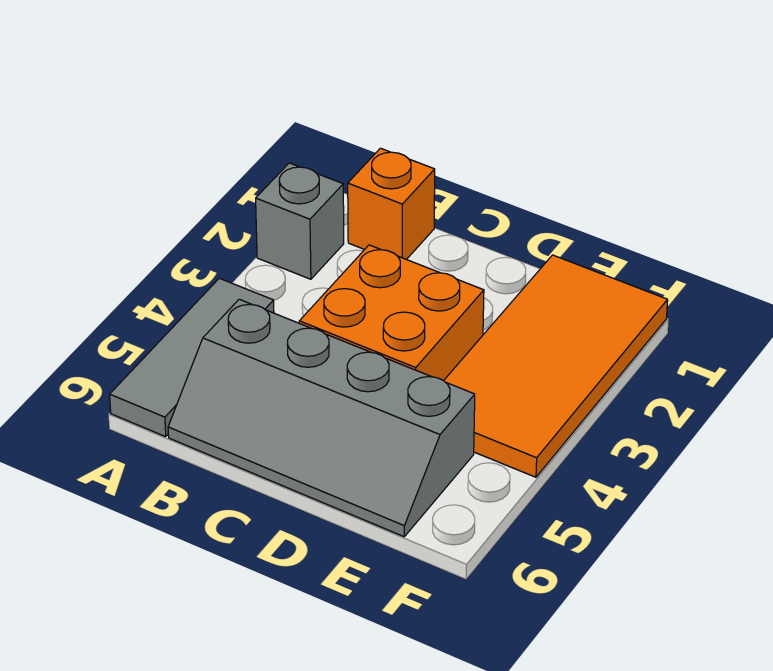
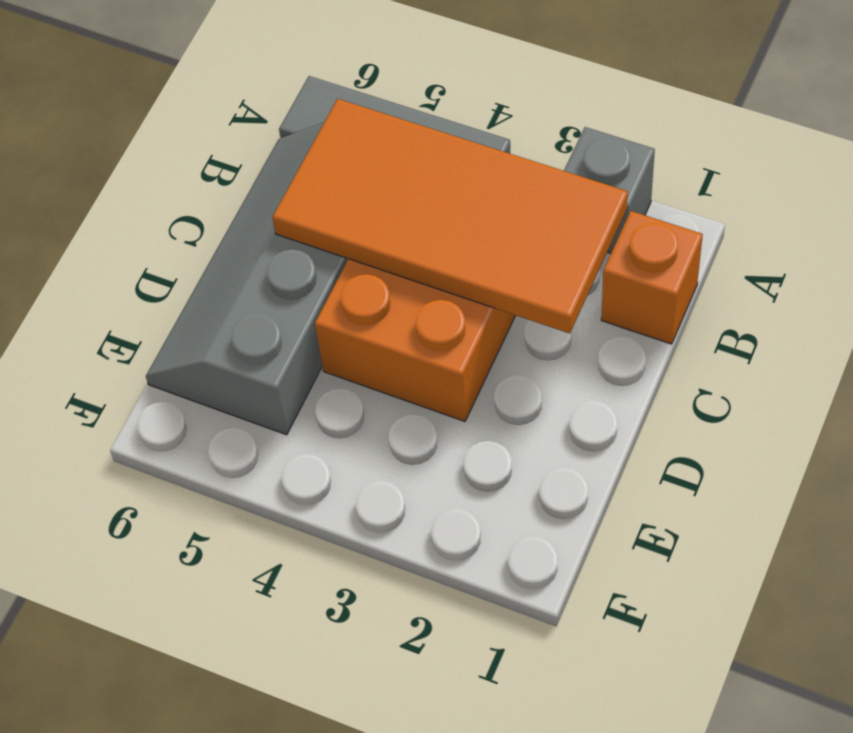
orange tile E1:F4 level 1 -> orange tile B2:C5 level 2

